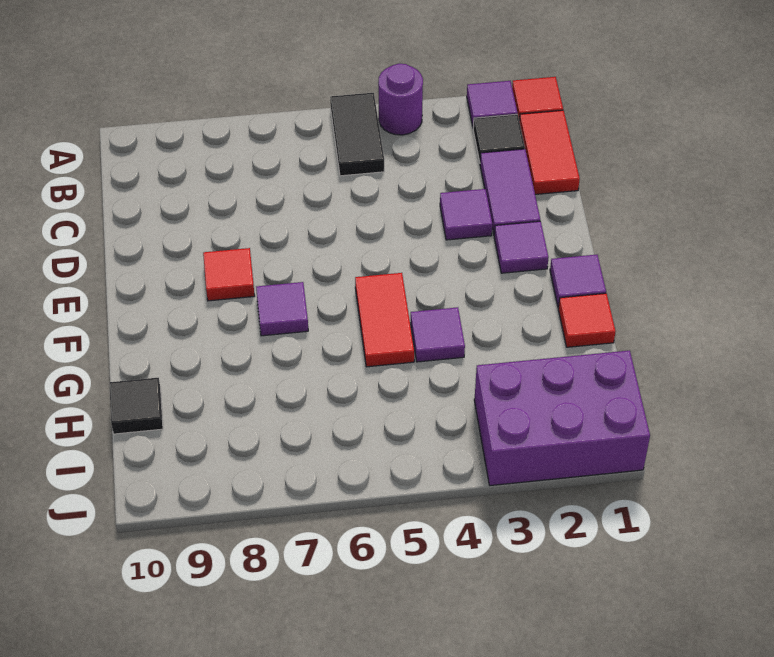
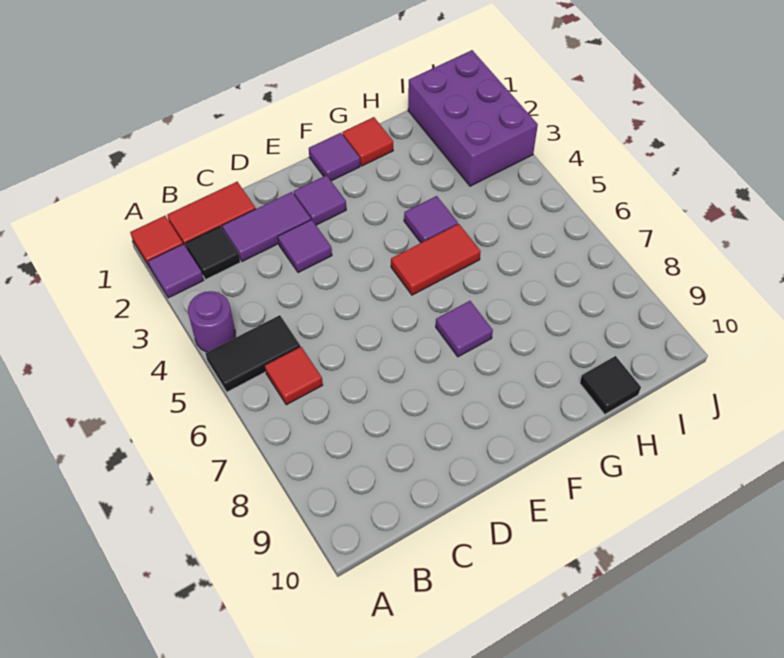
red tile E8 level 1 -> red tile B6 level 1

